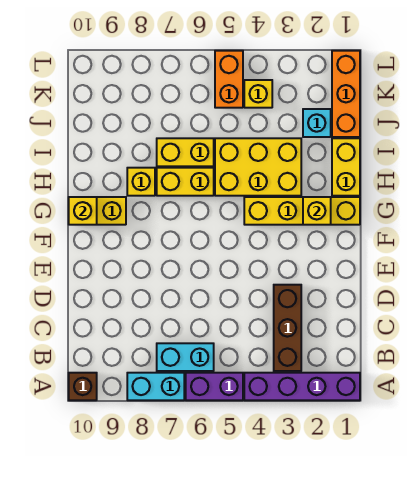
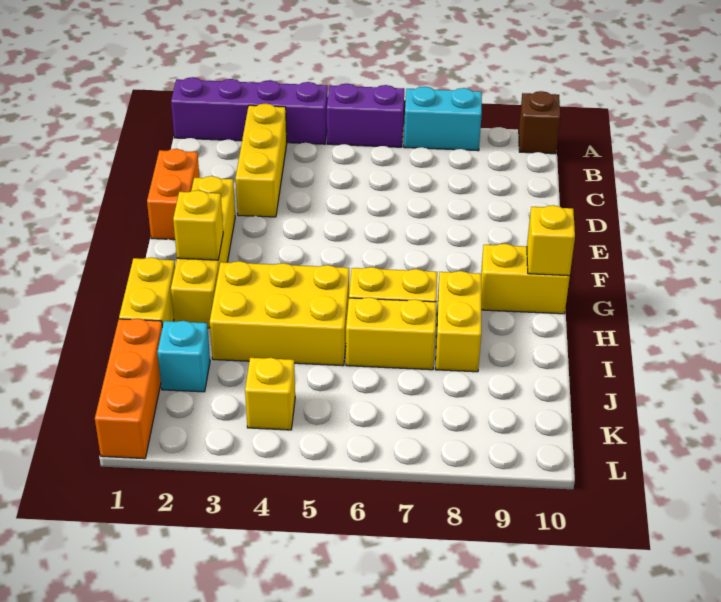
brown brick B3:D3 level 1 -> yellow brick B3:D3 level 1
cyan brick B6:B7 level 1 -> none
yellow brick G1:G4 level 1 -> yellow brick E2:H2 level 1
yellow brick H8 level 1 -> yellow brick H8:I8 level 1
orange brick K5:L5 level 1 -> orange brick D1:E1 level 1

